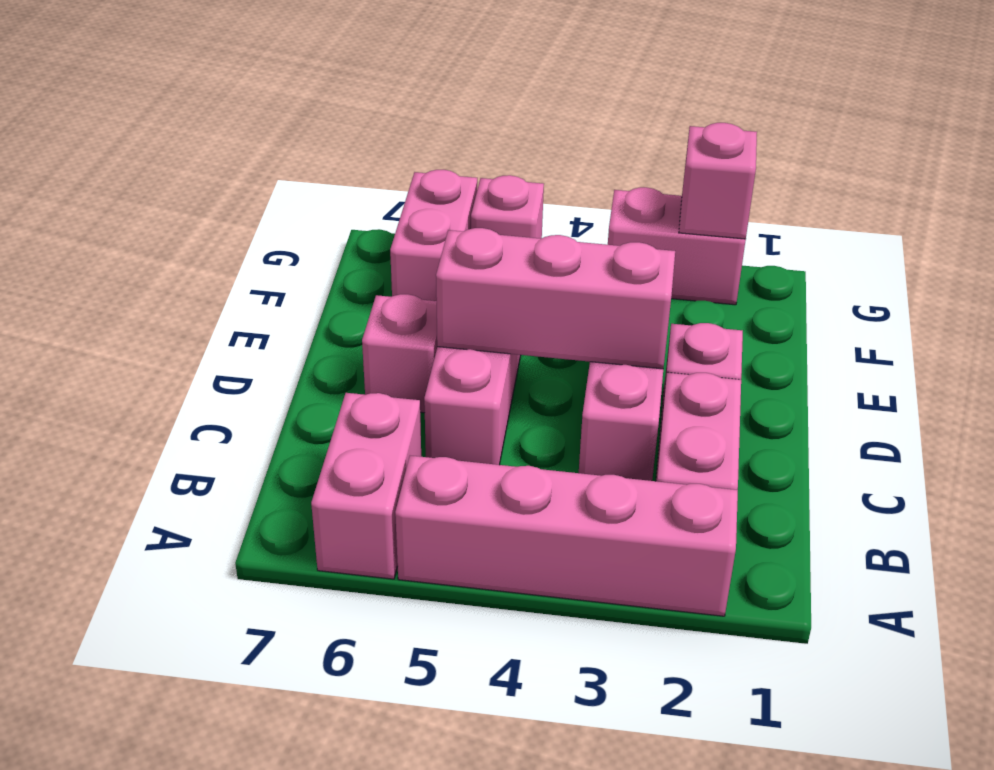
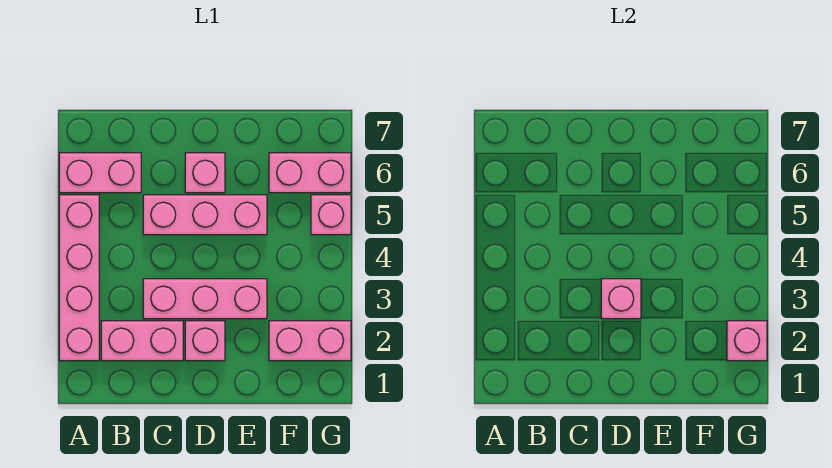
pink brick D3:D5 level 2 -> pink brick D3 level 2
pink brick G2:G3 level 1 -> pink brick F2:G2 level 1

